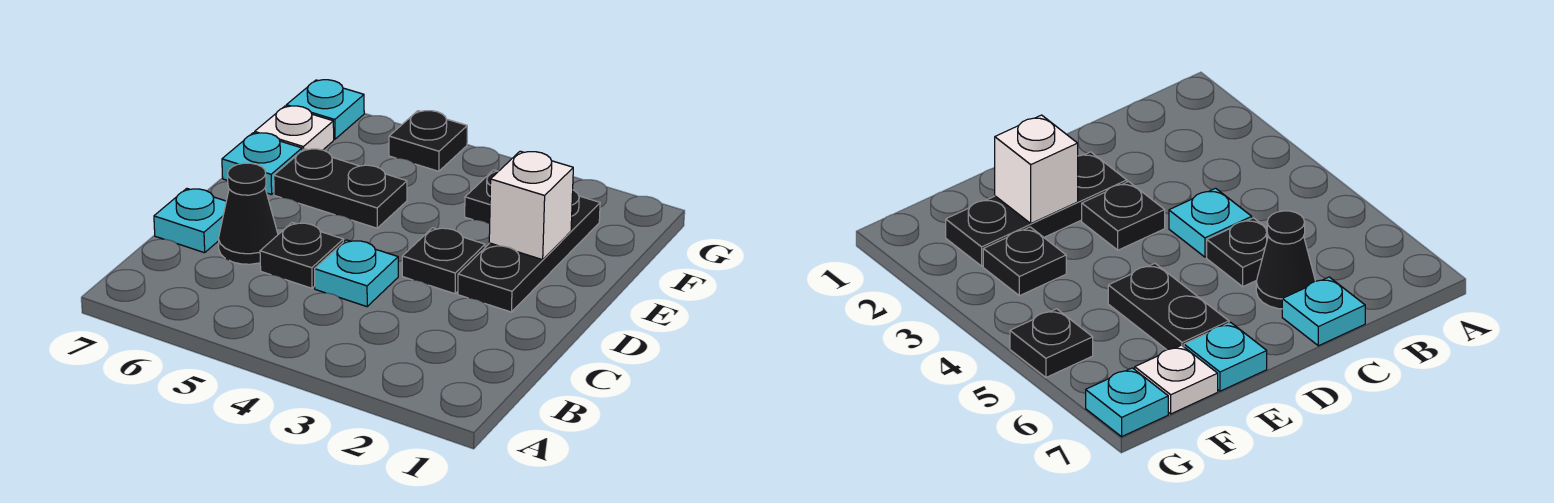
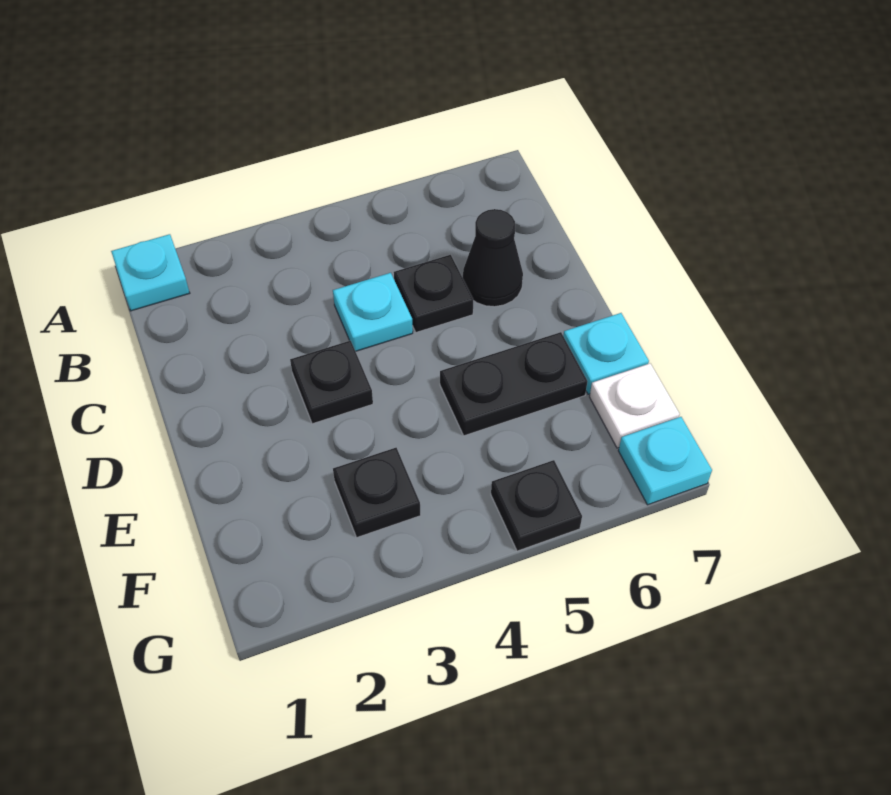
cyan plate C7 level 1 -> cyan plate A1 level 1
black plate D2:F2 level 1 -> none
white brick E2 level 2 -> none

